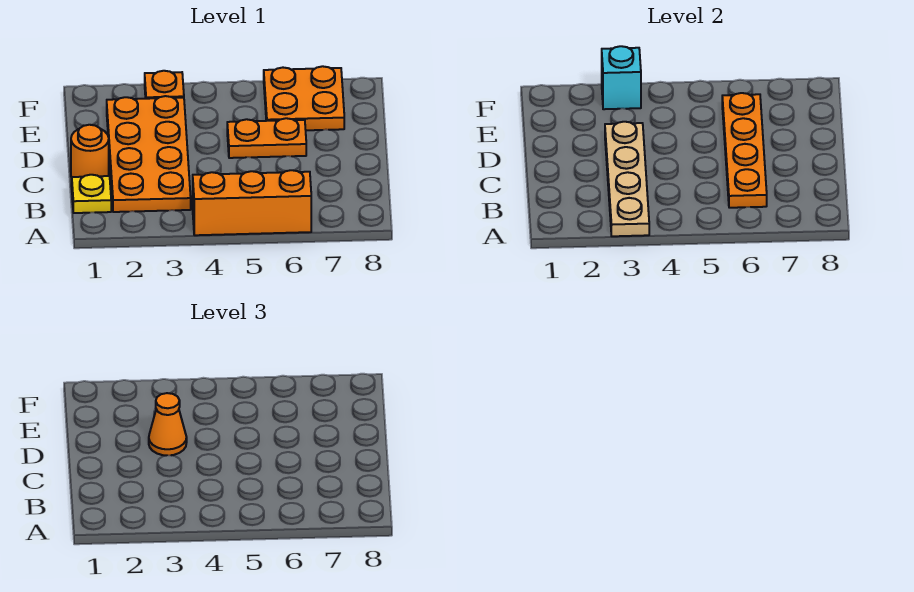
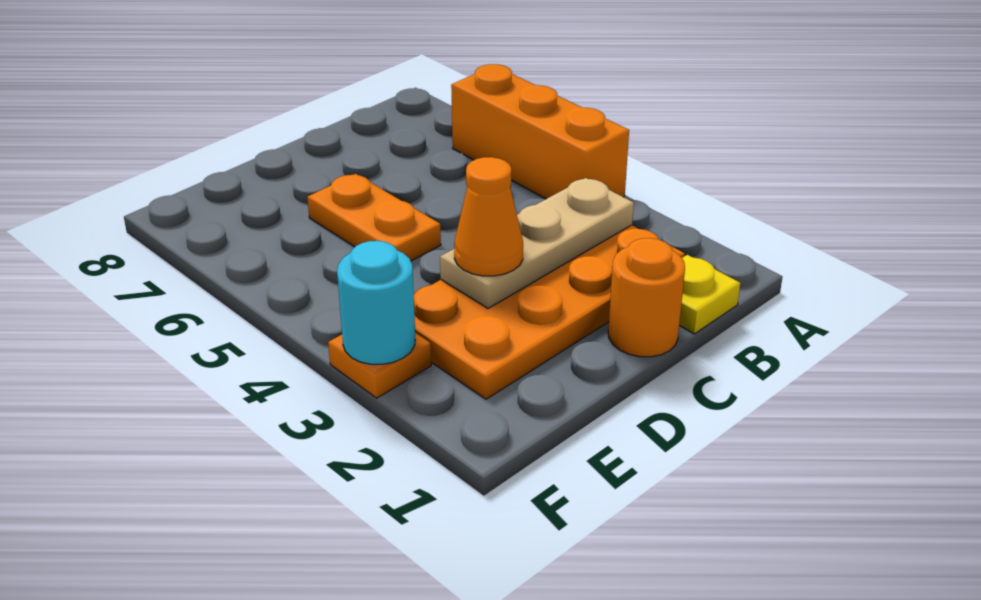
tan plate A3:D3 level 2 -> tan plate B3:D3 level 2
orange plate B6:E6 level 2 -> none
orange plate E6:F7 level 1 -> none
cyan brick F3 level 2 -> cyan round brick F3 level 2

